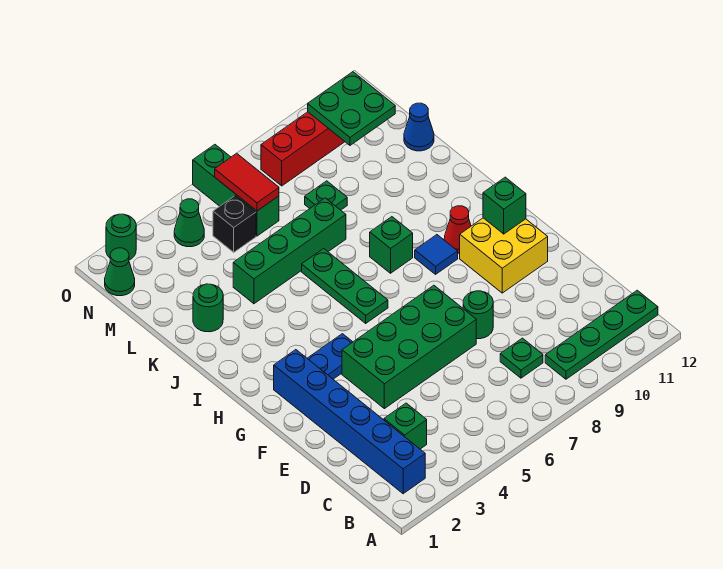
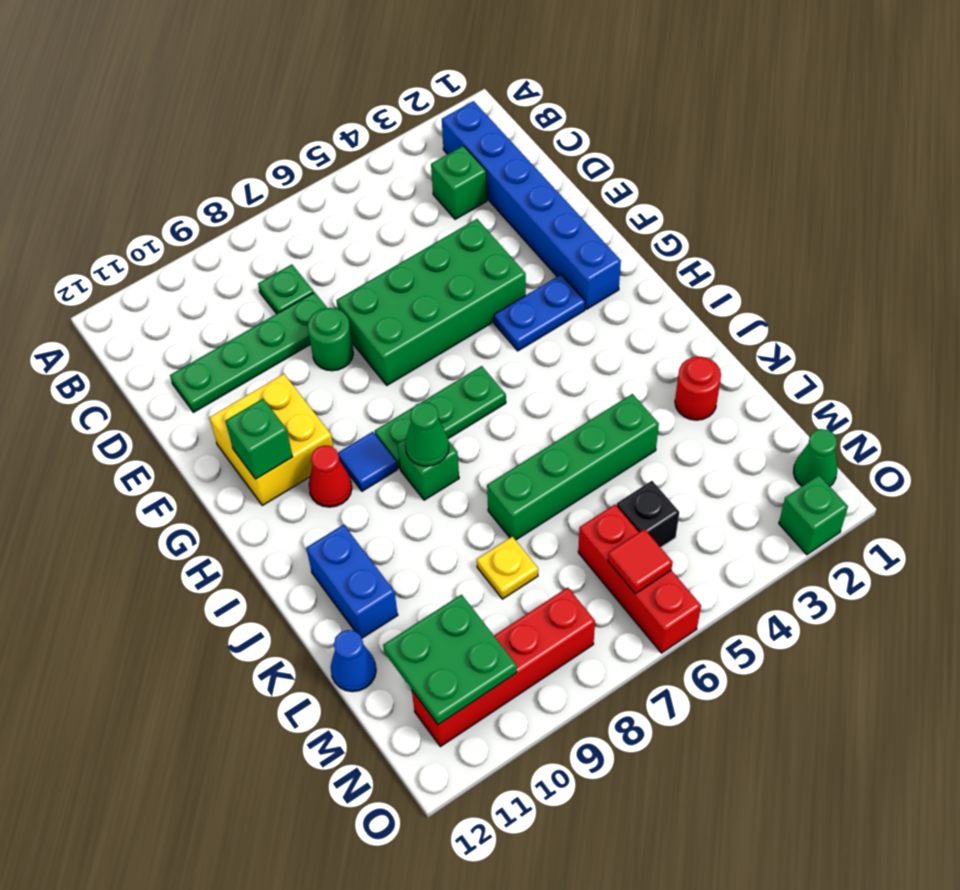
green plate B9:B12 level 1 -> green plate D8:D11 level 1
green plate H6:J6 level 1 -> green plate H6:H8 level 1
none -> blue brick J11:K11 level 1
green round brick K2 level 1 -> red round brick K2 level 1
green plate L8 level 1 -> yellow plate L8 level 1
green brick M6:O6 level 1 -> red brick M6:O6 level 1
red tile M6:N6 level 2 -> red tile N6 level 2
green cone N4 level 1 -> green cone I8 level 2
green round brick O2 level 1 -> green brick O2 level 1

